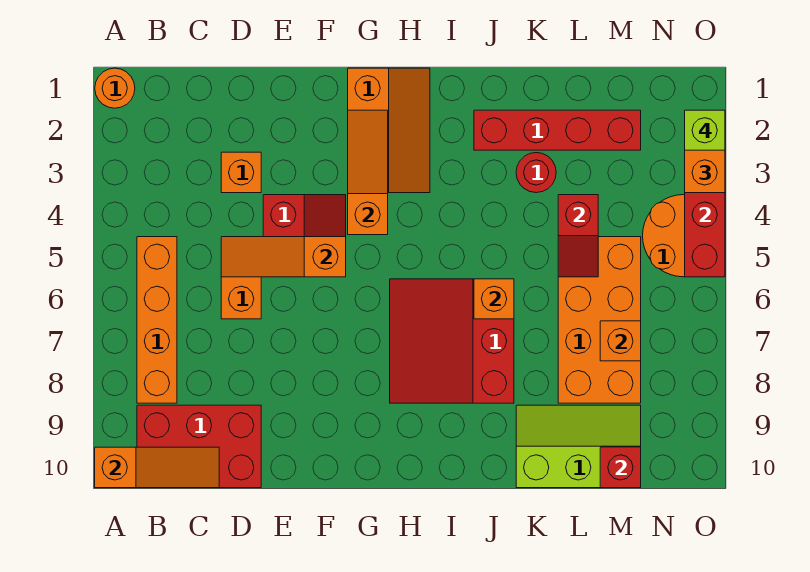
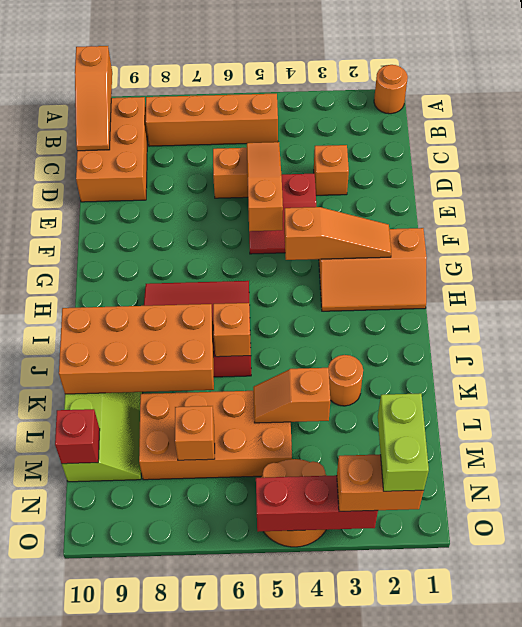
red brick B9:D10 level 1 -> orange brick B9:D10 level 1
red brick J2:M2 level 1 -> none
none -> orange brick J7:K10 level 2
red round brick K3 level 1 -> orange round brick K3 level 1
red slope L4:L5 level 2 top 4 -> orange slope L4:L5 level 2 top 4
lime brick O2 level 4 -> lime brick N2:O2 level 4

